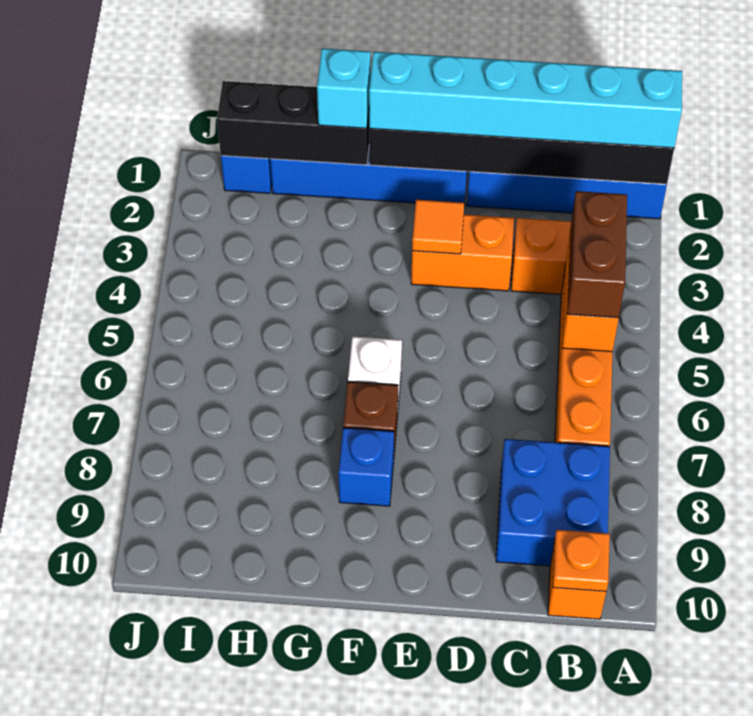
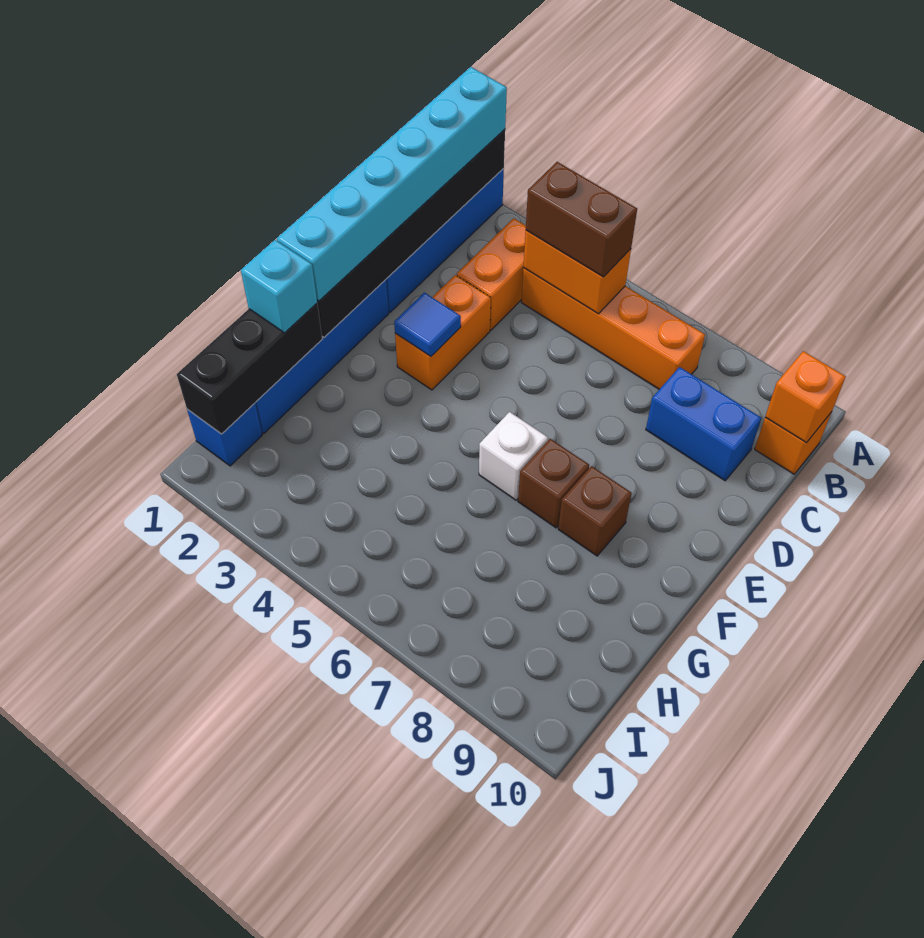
blue brick B8:C9 level 1 -> blue brick C8:C9 level 1
orange plate B10 level 2 -> orange brick B10 level 2
orange tile E3 level 2 -> blue tile E3 level 2
blue brick F8 level 1 -> brown brick F8 level 1

